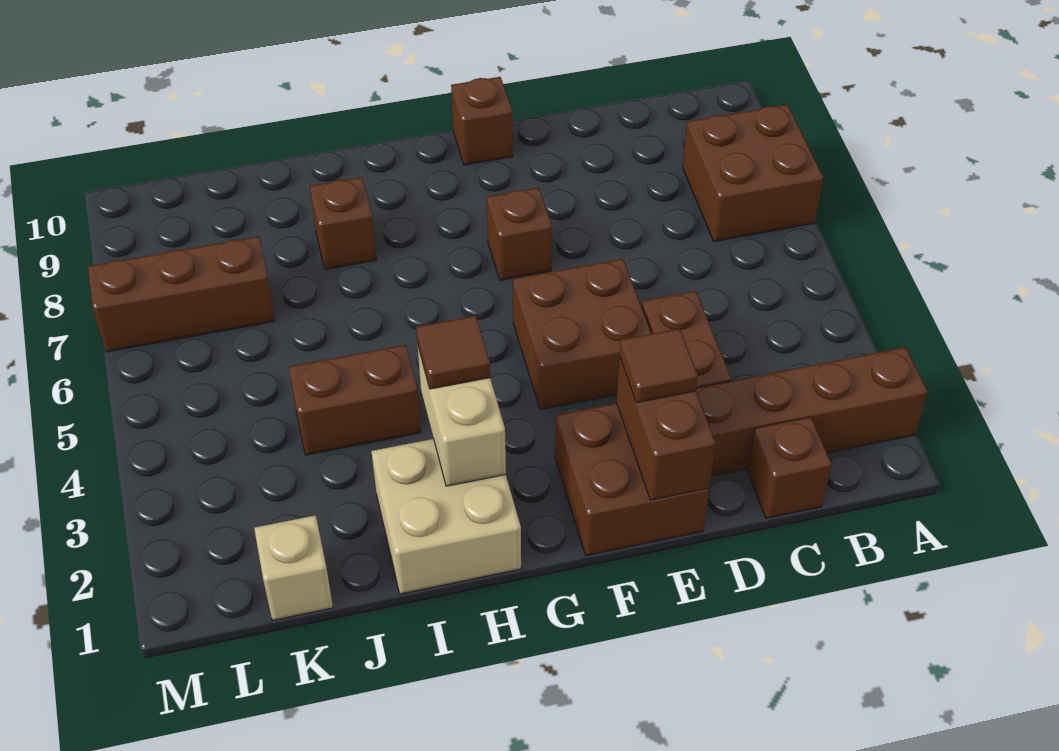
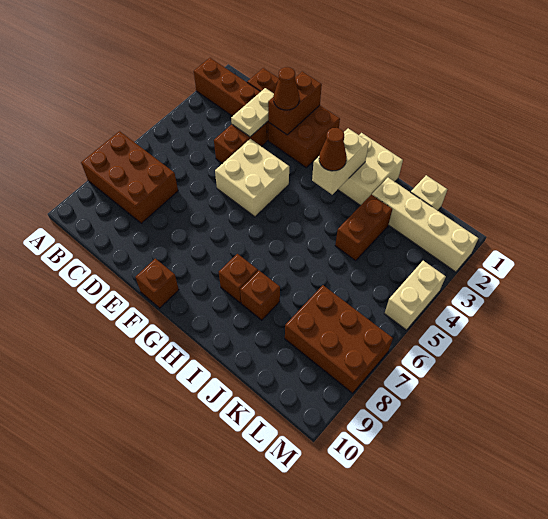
brown brick A7:B8 level 1 -> brown brick A7:C8 level 1
none -> tan plate D2:D3 level 2
brown tile E2 level 3 -> brown cone E2 level 3
brown brick E4:F5 level 1 -> tan brick E4:F5 level 1
brown brick F7 level 1 -> brown brick H8 level 1
brown tile H3 level 3 -> brown cone H3 level 3
brown brick I4:J4 level 1 -> brown brick J3:J4 level 1
none -> tan brick J2:M2 level 1
brown brick K7:M7 level 1 -> brown brick K7:M8 level 1
none -> tan brick M4:M5 level 1

